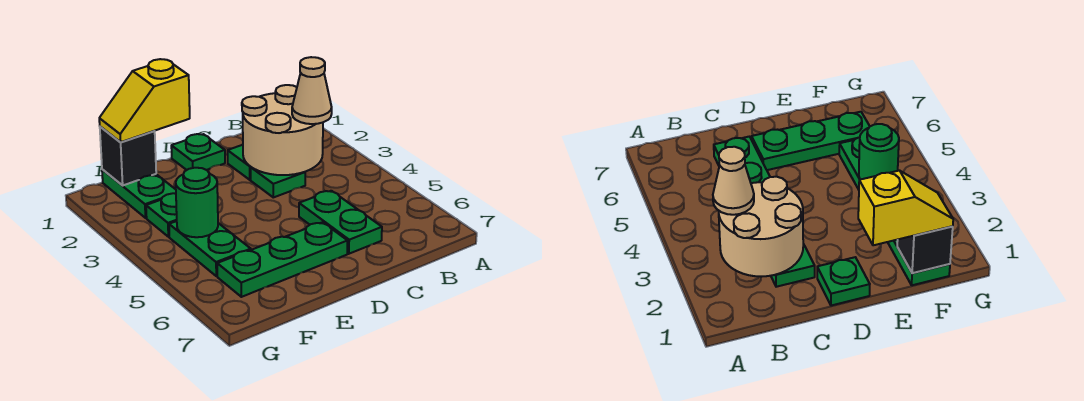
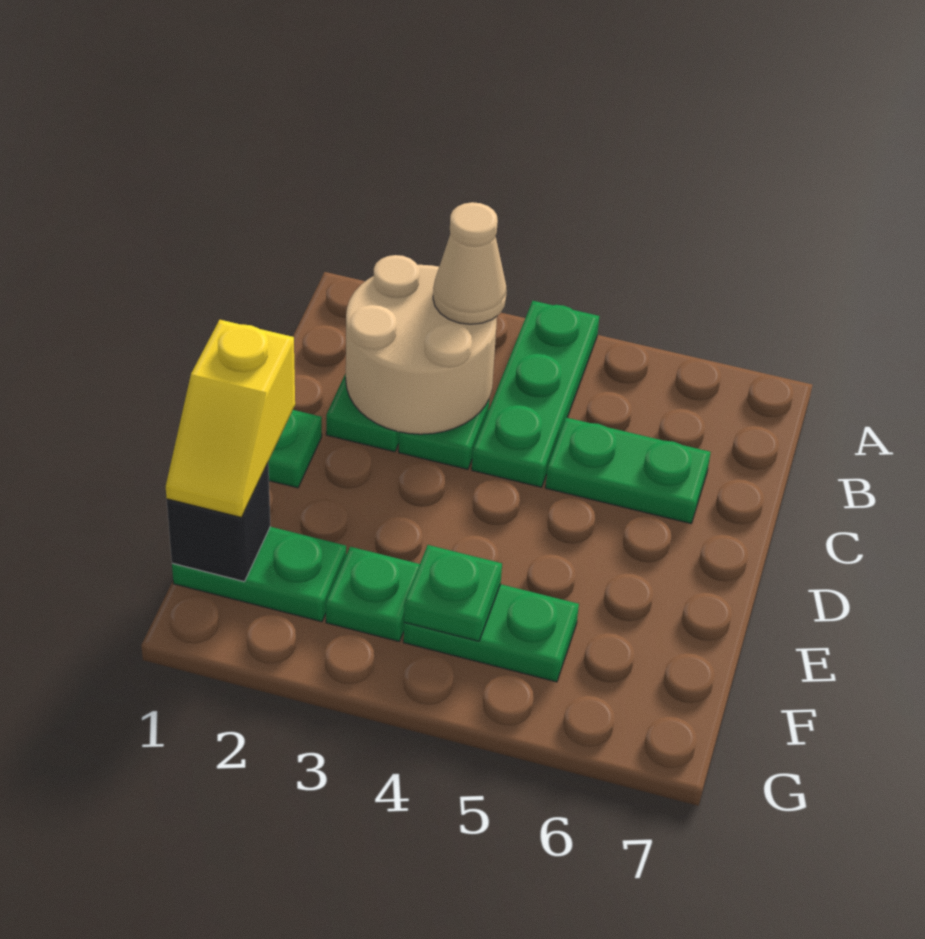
green plate D6:F6 level 1 -> green plate A4:C4 level 1
green round brick F4 level 2 -> green plate F4 level 2

